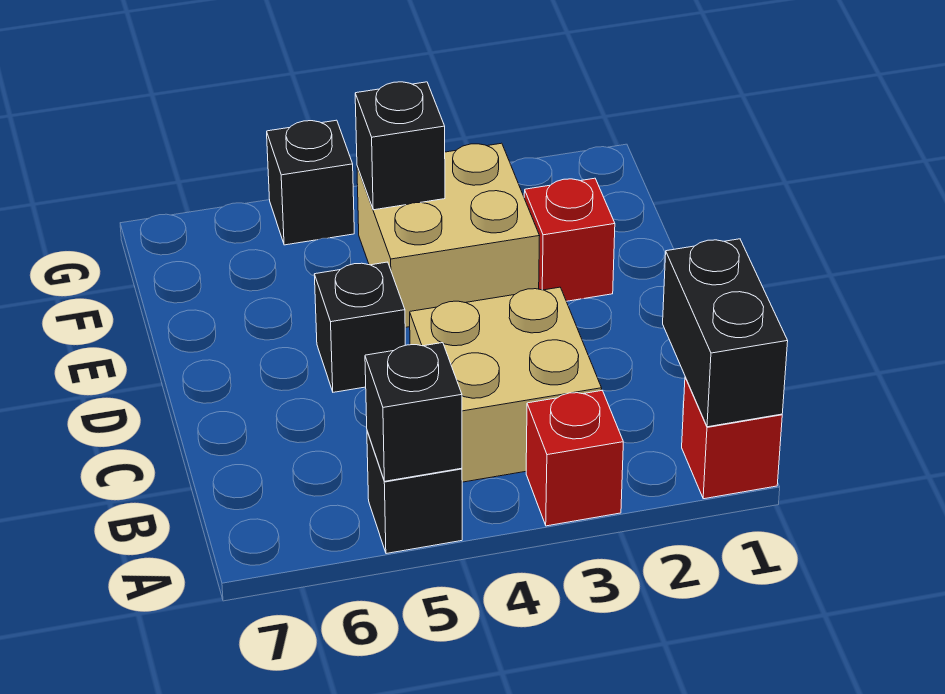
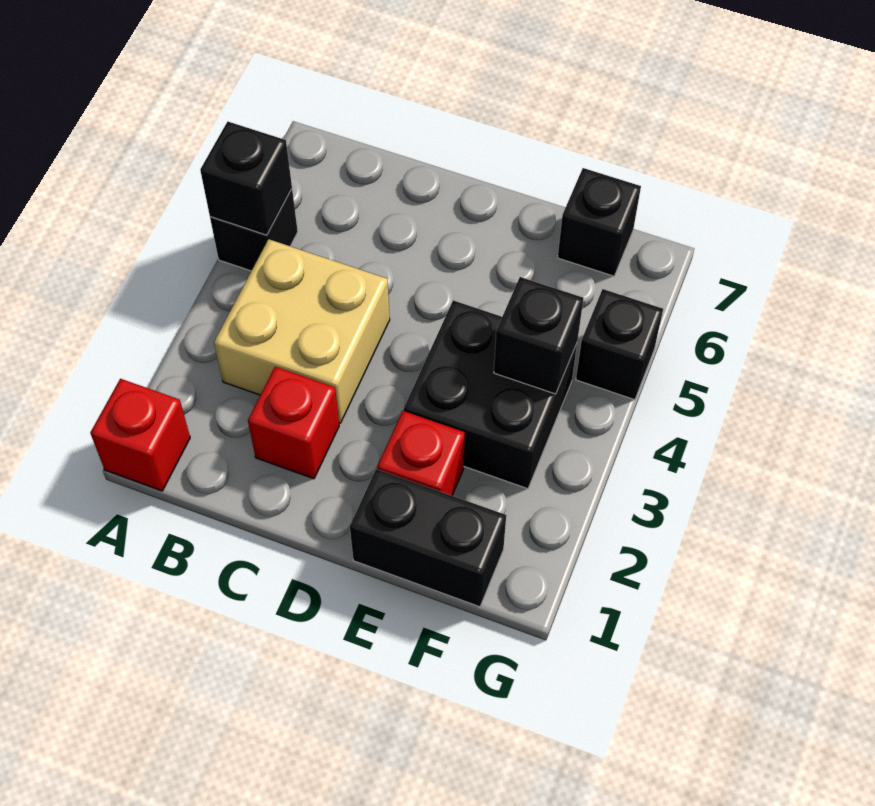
black brick A1:B1 level 2 -> black brick E1:F1 level 1
red brick A3 level 1 -> red brick C2 level 1
black brick D5 level 1 -> black brick F7 level 1
tan brick E3:F4 level 1 -> black brick E3:F4 level 1

